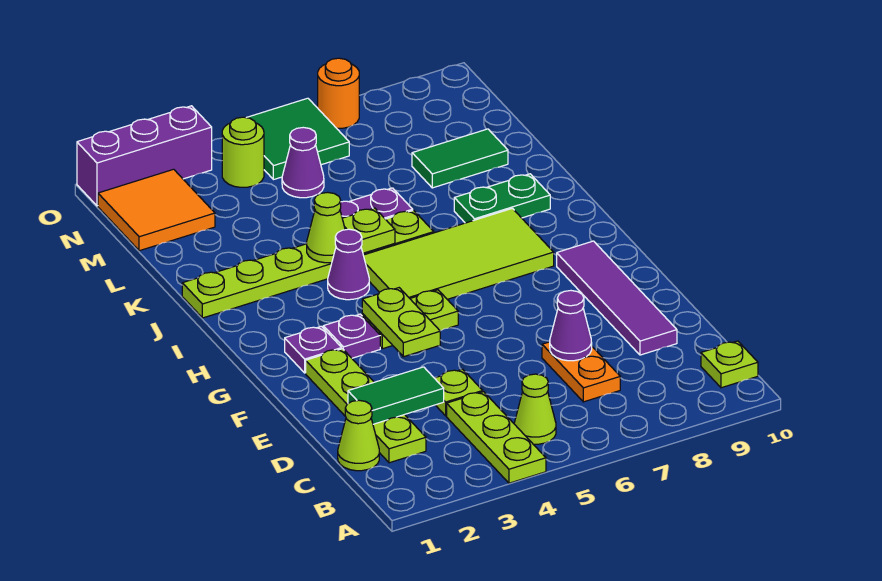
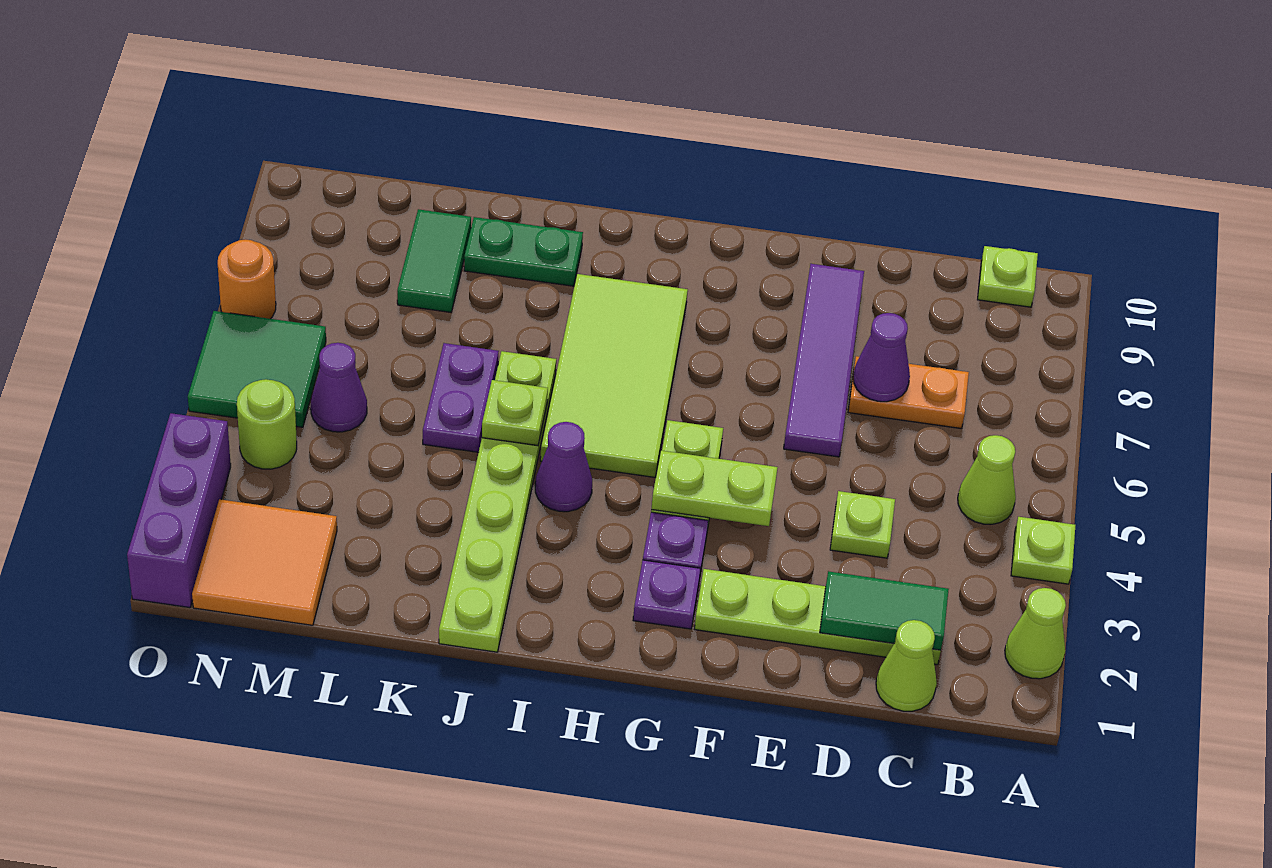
lime plate A4:C4 level 1 -> lime plate A4 level 1
green tile D2:D3 level 2 -> green tile C2:D2 level 2
purple tile D9:G9 level 1 -> purple tile E6:E9 level 1
lime cone J4 level 2 -> lime cone A2 level 1
green plate J8:J9 level 1 -> green plate J9:K9 level 1

